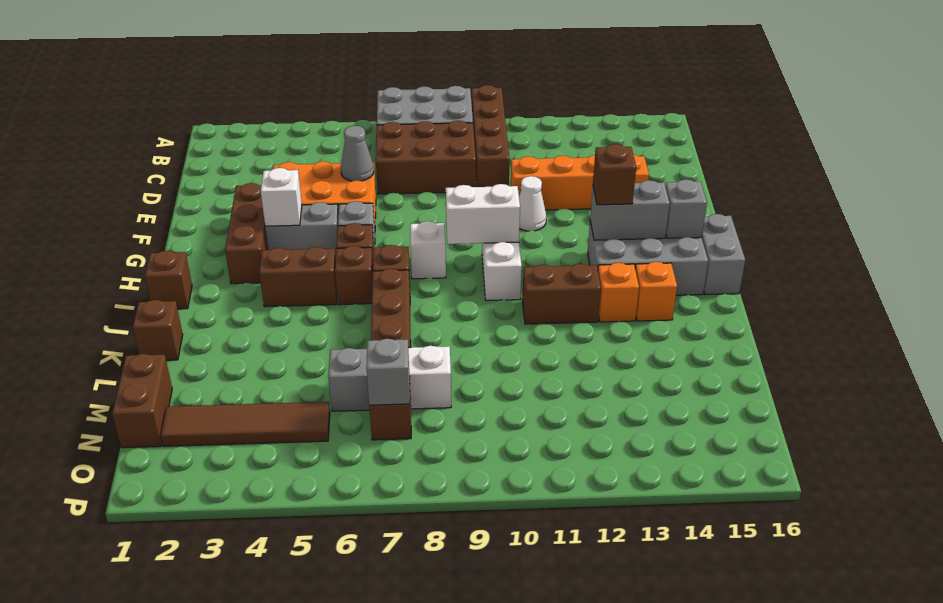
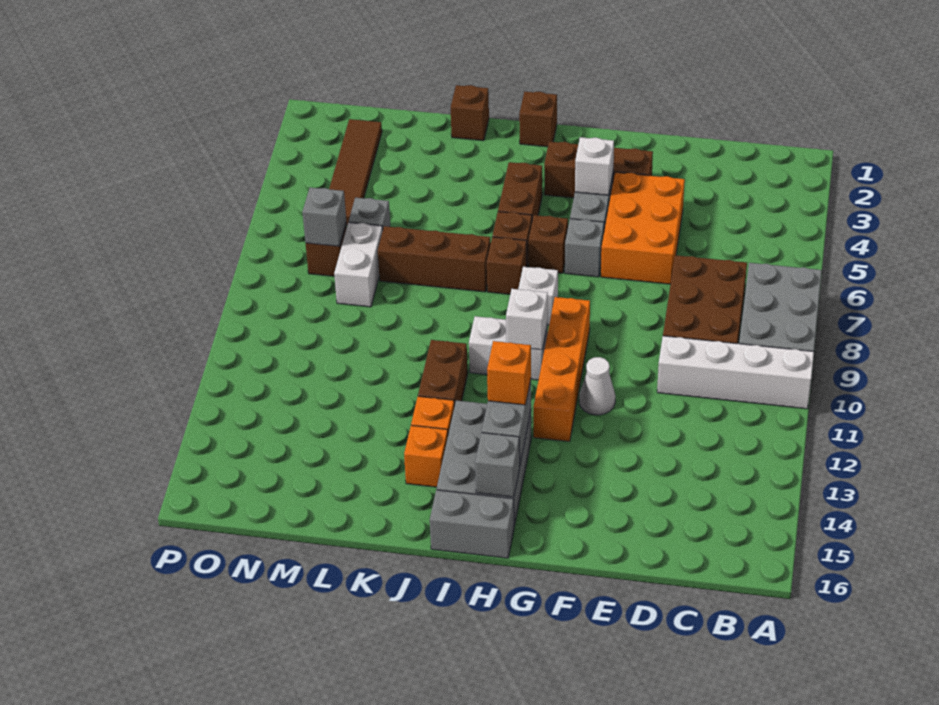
brown brick A10:D10 level 1 -> white brick A10:D10 level 1
grey cone E6 level 2 -> none
orange brick E11:E14 level 1 -> orange brick G9:G12 level 1
white brick H9:H10 level 2 -> white brick H10 level 2
brown brick H13 level 3 -> orange brick H13 level 3
brown brick M1:N1 level 1 -> none

